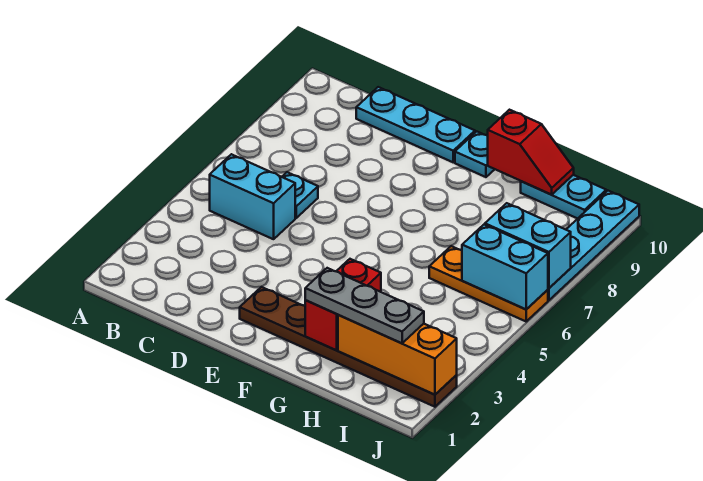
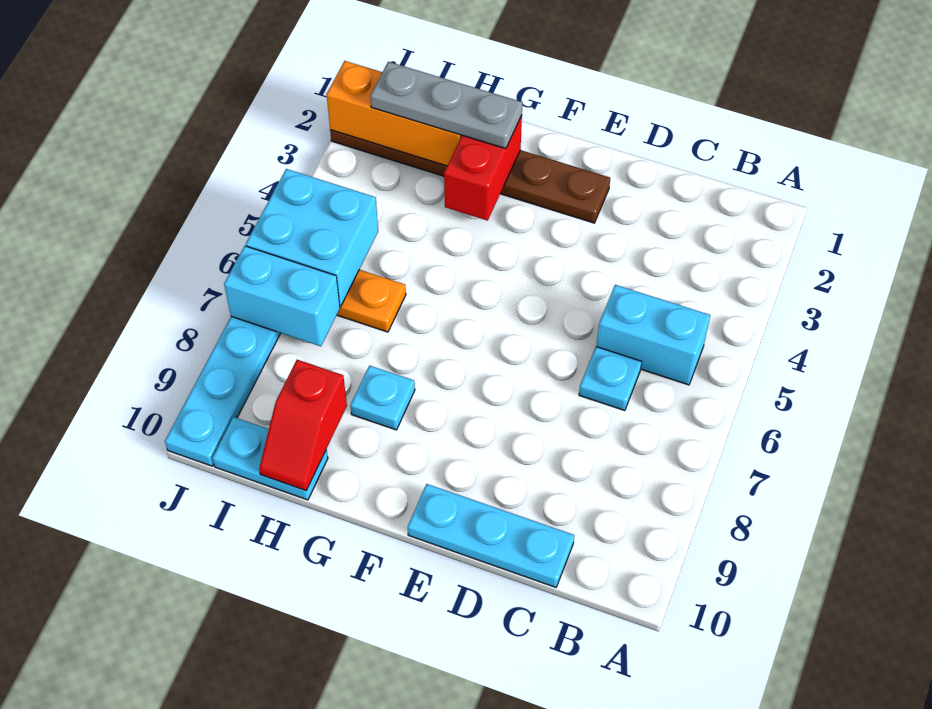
cyan plate F10 level 1 -> cyan plate G8 level 1
red slope G10:H10 level 2 top G -> red slope H9:H10 level 2 top 9
cyan brick I6:J6 level 2 -> cyan brick I5:J6 level 2

